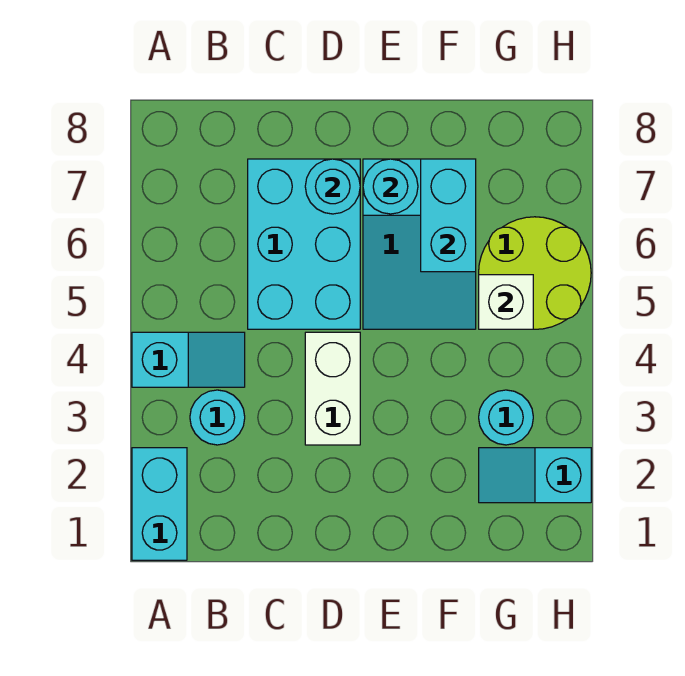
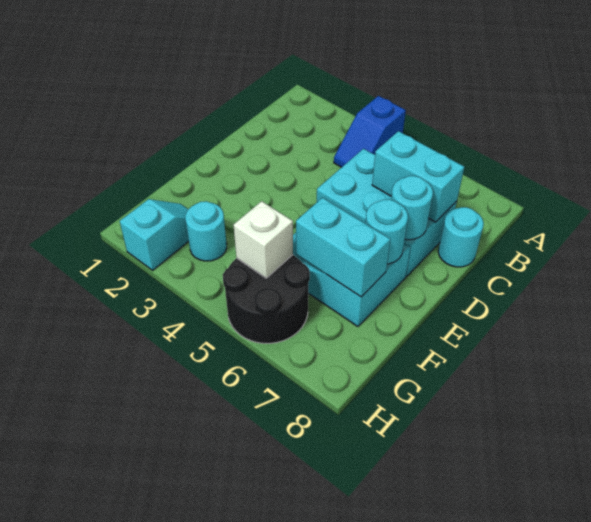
cyan brick A1:A2 level 1 -> cyan brick C6:C7 level 2
cyan slope A4:B4 level 1 top A -> blue slope A4:B4 level 1 top A
cyan round brick B3 level 1 -> cyan round brick C8 level 1
white brick D3:D4 level 1 -> none
lime round brick G5:H6 level 1 -> black round brick G5:H6 level 1

